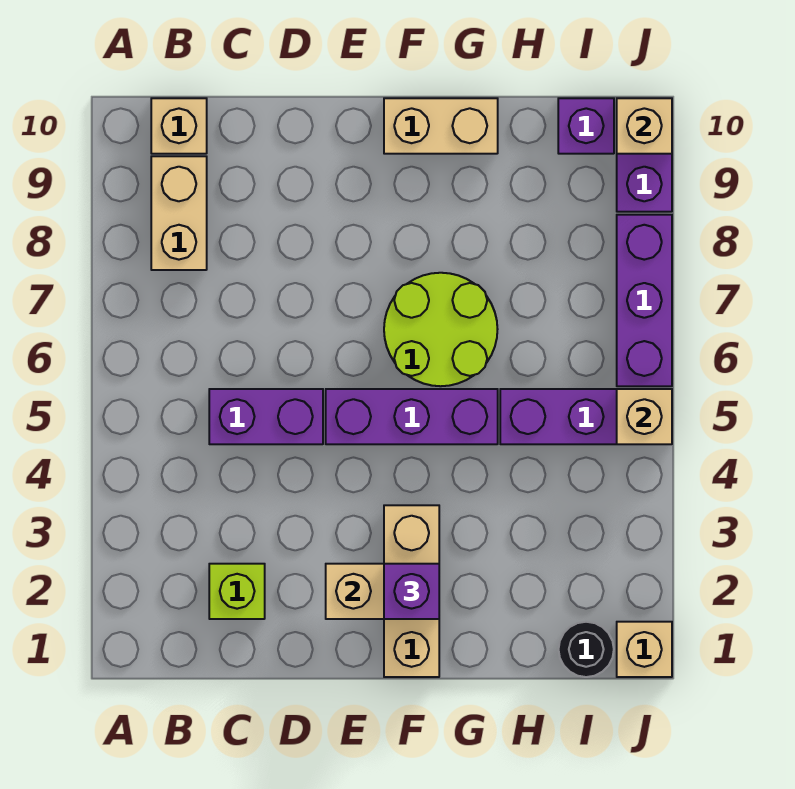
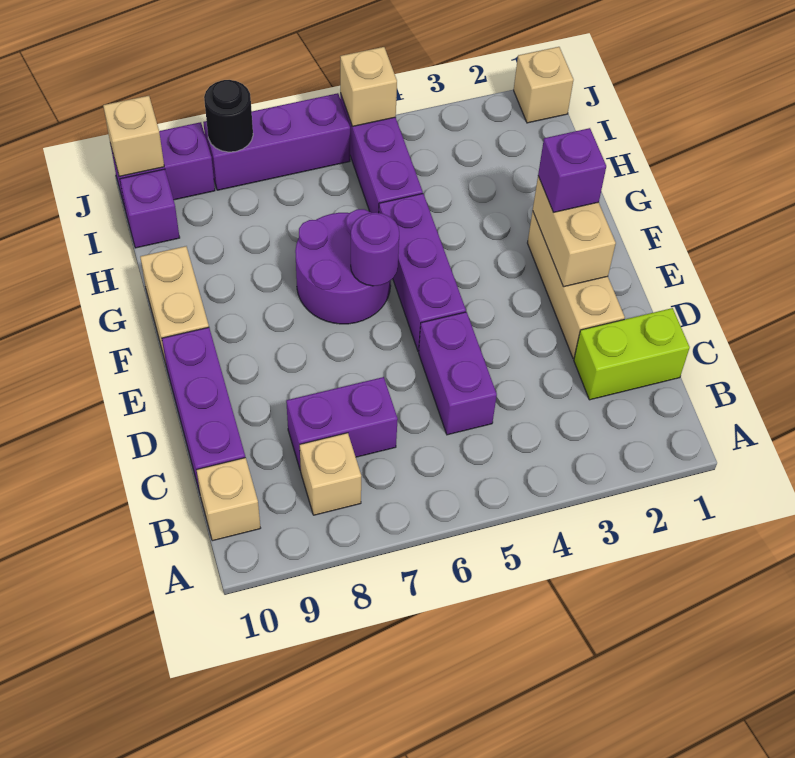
tan brick B8:B9 level 1 -> tan brick B8 level 1
lime brick C2 level 1 -> lime brick C1:C2 level 1
none -> purple brick C7:C8 level 1
none -> purple brick C10:E10 level 1
tan brick F1:F3 level 1 -> tan brick D2:F2 level 1
lime round brick F6:G7 level 1 -> purple round brick F6:G7 level 1
none -> purple round brick F6 level 2
black round brick I1 level 1 -> black round brick J8 level 2

